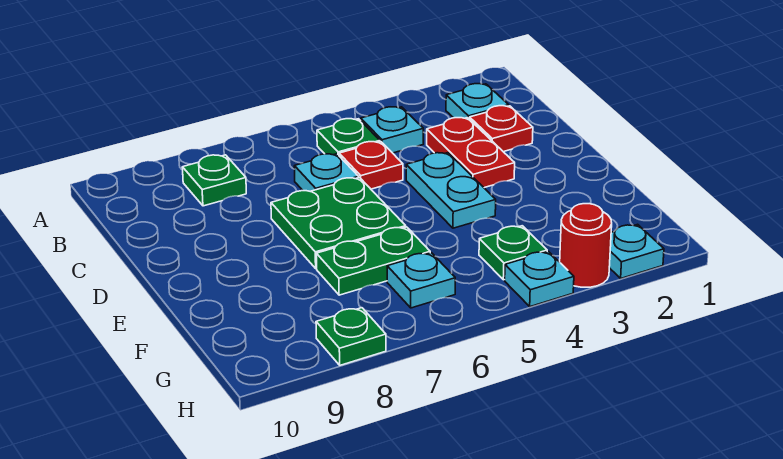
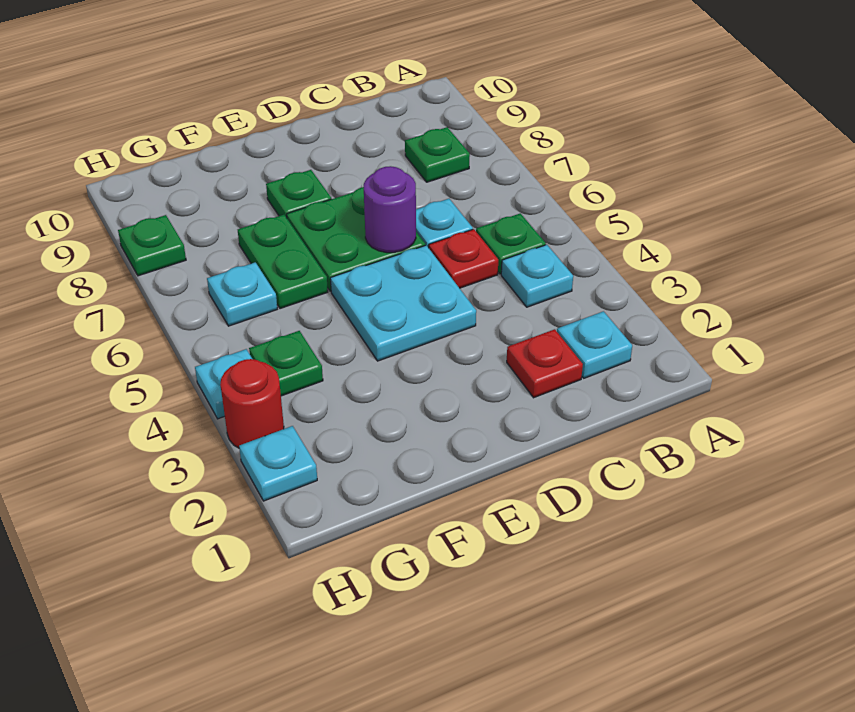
red plate C3:D3 level 1 -> none
cyan plate D4:E4 level 1 -> cyan plate D4:E5 level 1
none -> purple round brick D6 level 2
none -> green plate E8 level 1

